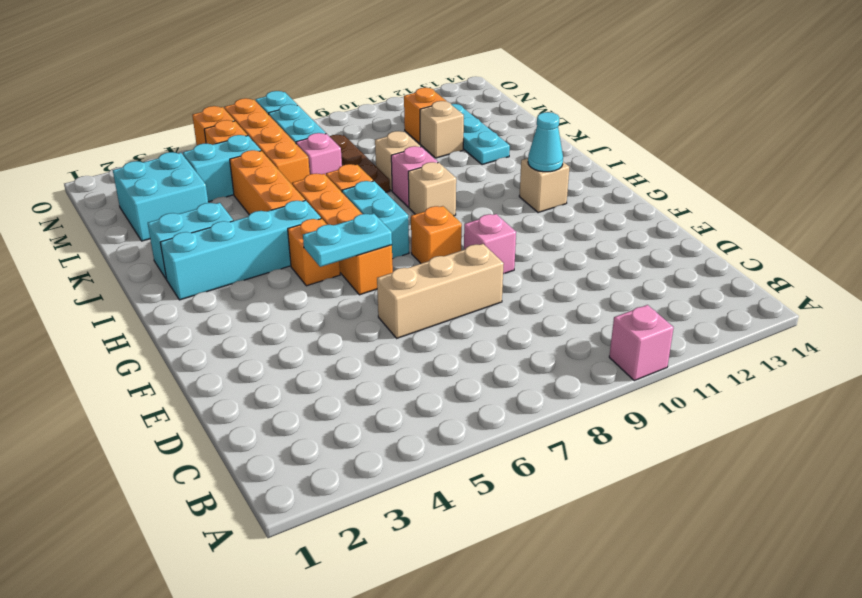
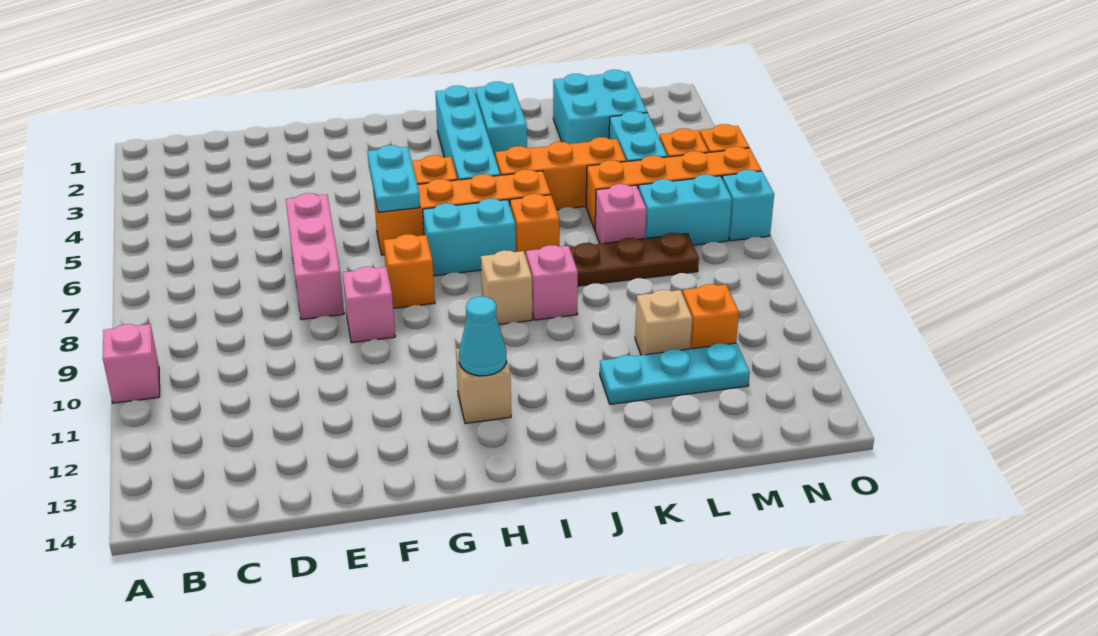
tan brick E6:E8 level 1 -> pink brick E6:E8 level 1
tan brick K9 level 1 -> none

